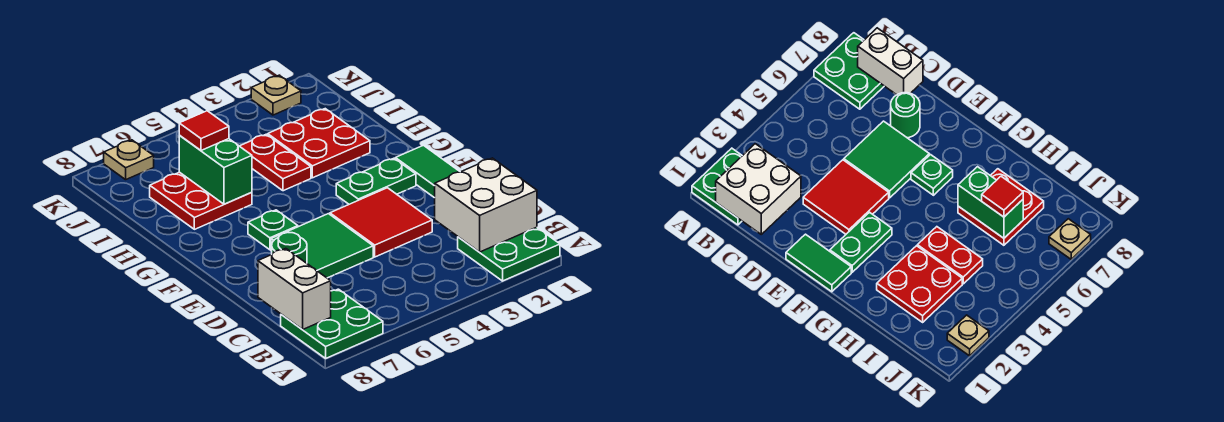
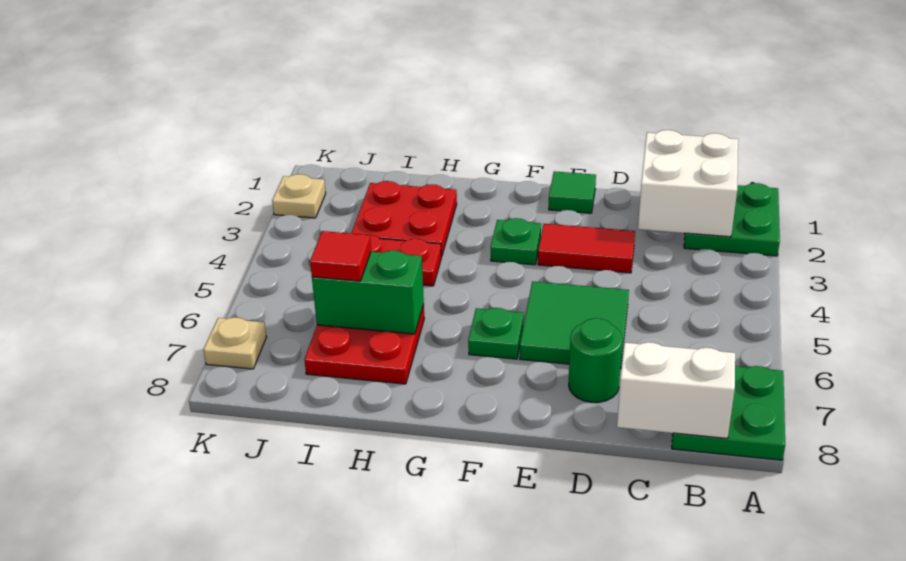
red tile D3:E4 level 1 -> red tile D3:E3 level 1
green tile E1:F1 level 1 -> green tile E1 level 1
green plate F2:F3 level 1 -> green plate F3 level 1

